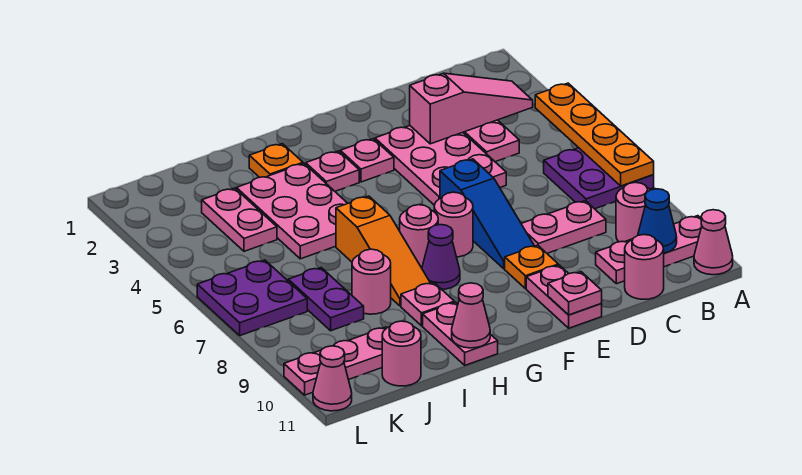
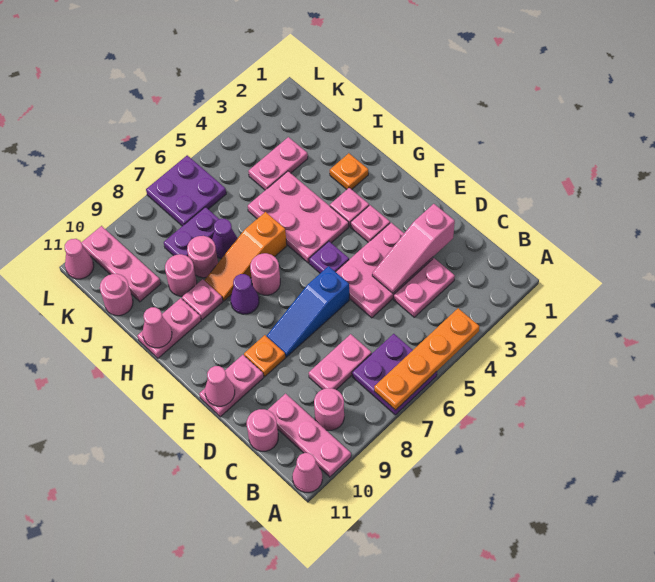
pink slope B3:D3 level 2 top D -> pink slope D2:D4 level 2 top 2
blue cone B10 level 2 -> none
pink plate C8:D8 level 1 -> pink plate C7:C8 level 1
pink plate E11 level 2 -> pink cone E11 level 2
none -> purple plate F5 level 1
pink round brick F7 level 1 -> pink round brick I9 level 1
pink plate H3:I5 level 1 -> pink plate G4:I5 level 1
none -> purple cone I7 level 1

